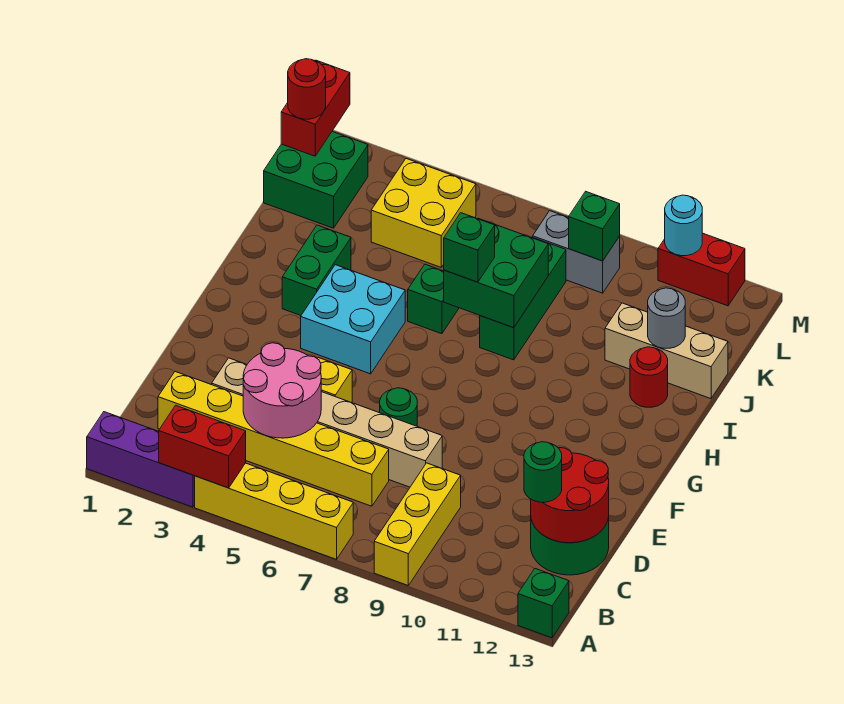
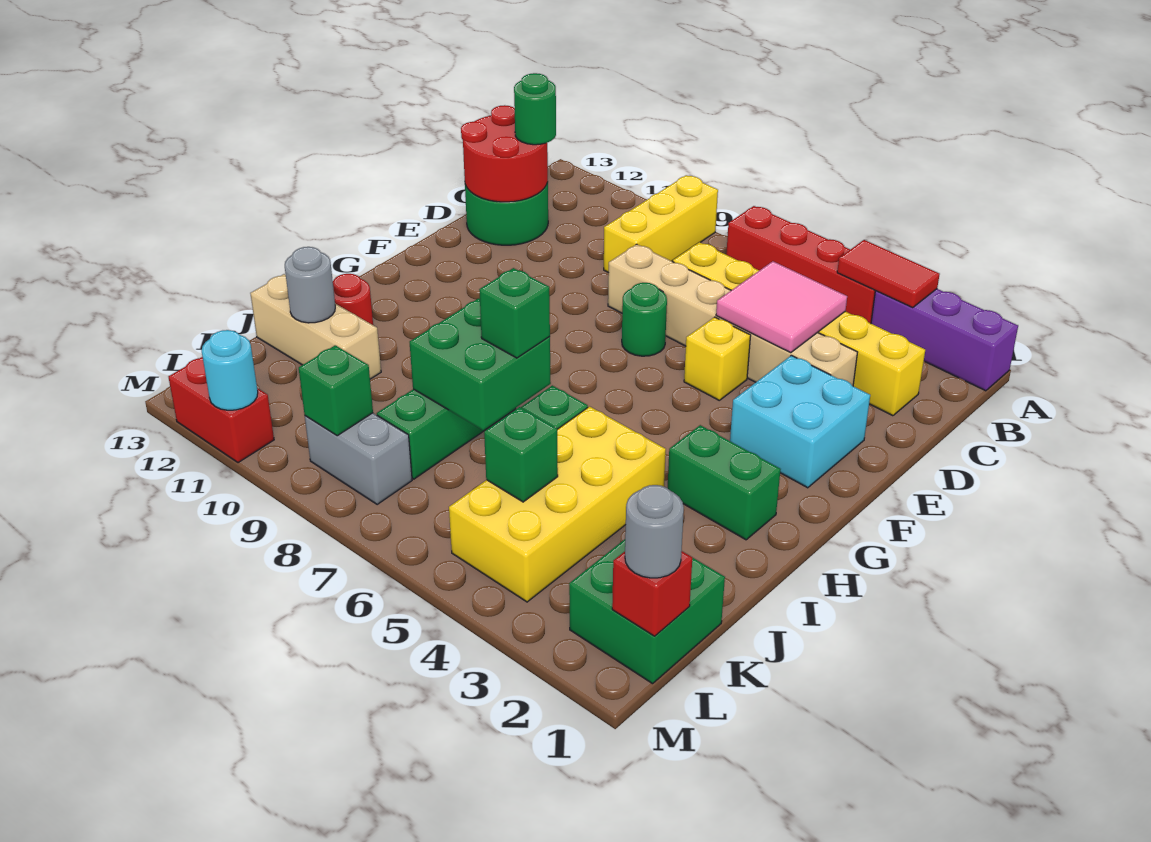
red brick A3:A4 level 2 -> red tile A3:A4 level 2
yellow brick A4:A7 level 1 -> red brick A4:A7 level 1
green brick A13 level 1 -> green brick K5 level 2
pink round brick C4:D5 level 2 -> pink tile C4:D5 level 2
cyan brick G4:H5 level 1 -> cyan brick E2:F3 level 1
green brick H3:I3 level 1 -> green brick H2:H3 level 1
yellow brick K4:L5 level 1 -> yellow brick I4:L5 level 1
red brick L1:M1 level 2 -> red brick L1 level 2
red round brick L1 level 3 -> grey round brick L1 level 3

